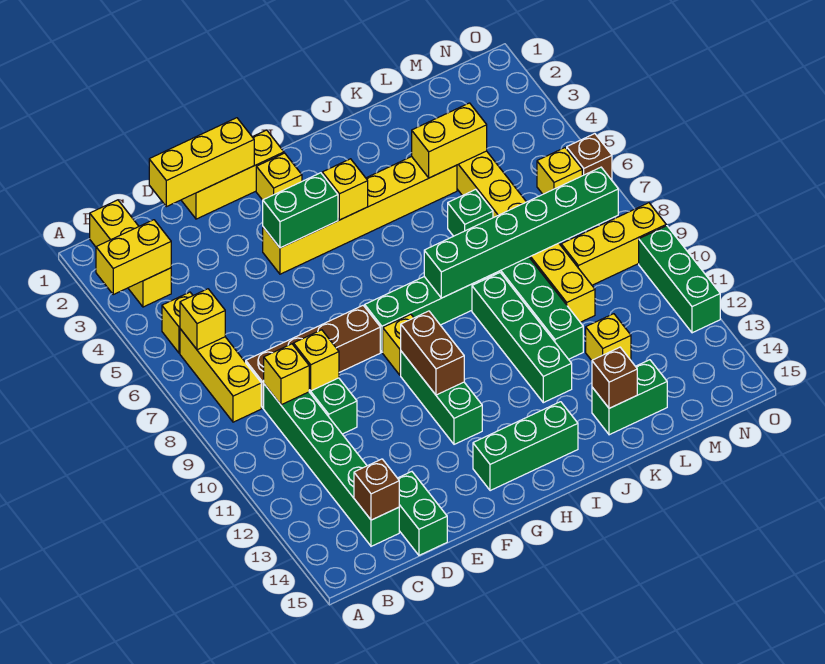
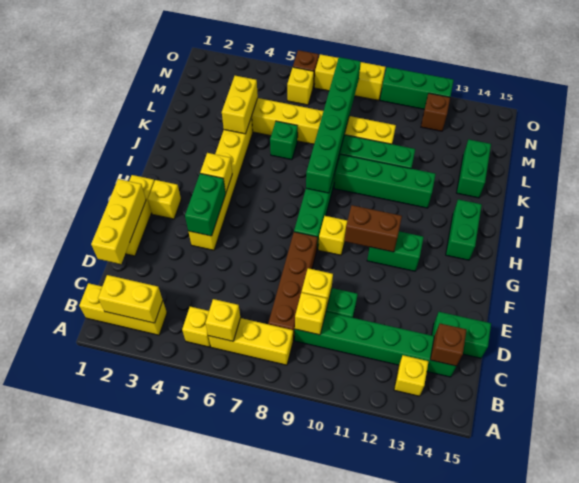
yellow brick A3:B3 level 2 -> yellow brick B2:B3 level 2
green brick G10:G12 level 1 -> green brick G11:G12 level 1
green brick G14:I14 level 1 -> green brick H14:I14 level 1
brown brick K14 level 2 -> brown brick N12 level 1
yellow brick L12 level 1 -> yellow brick B13 level 1
yellow brick M9:O9 level 1 -> yellow brick O7:O9 level 1

